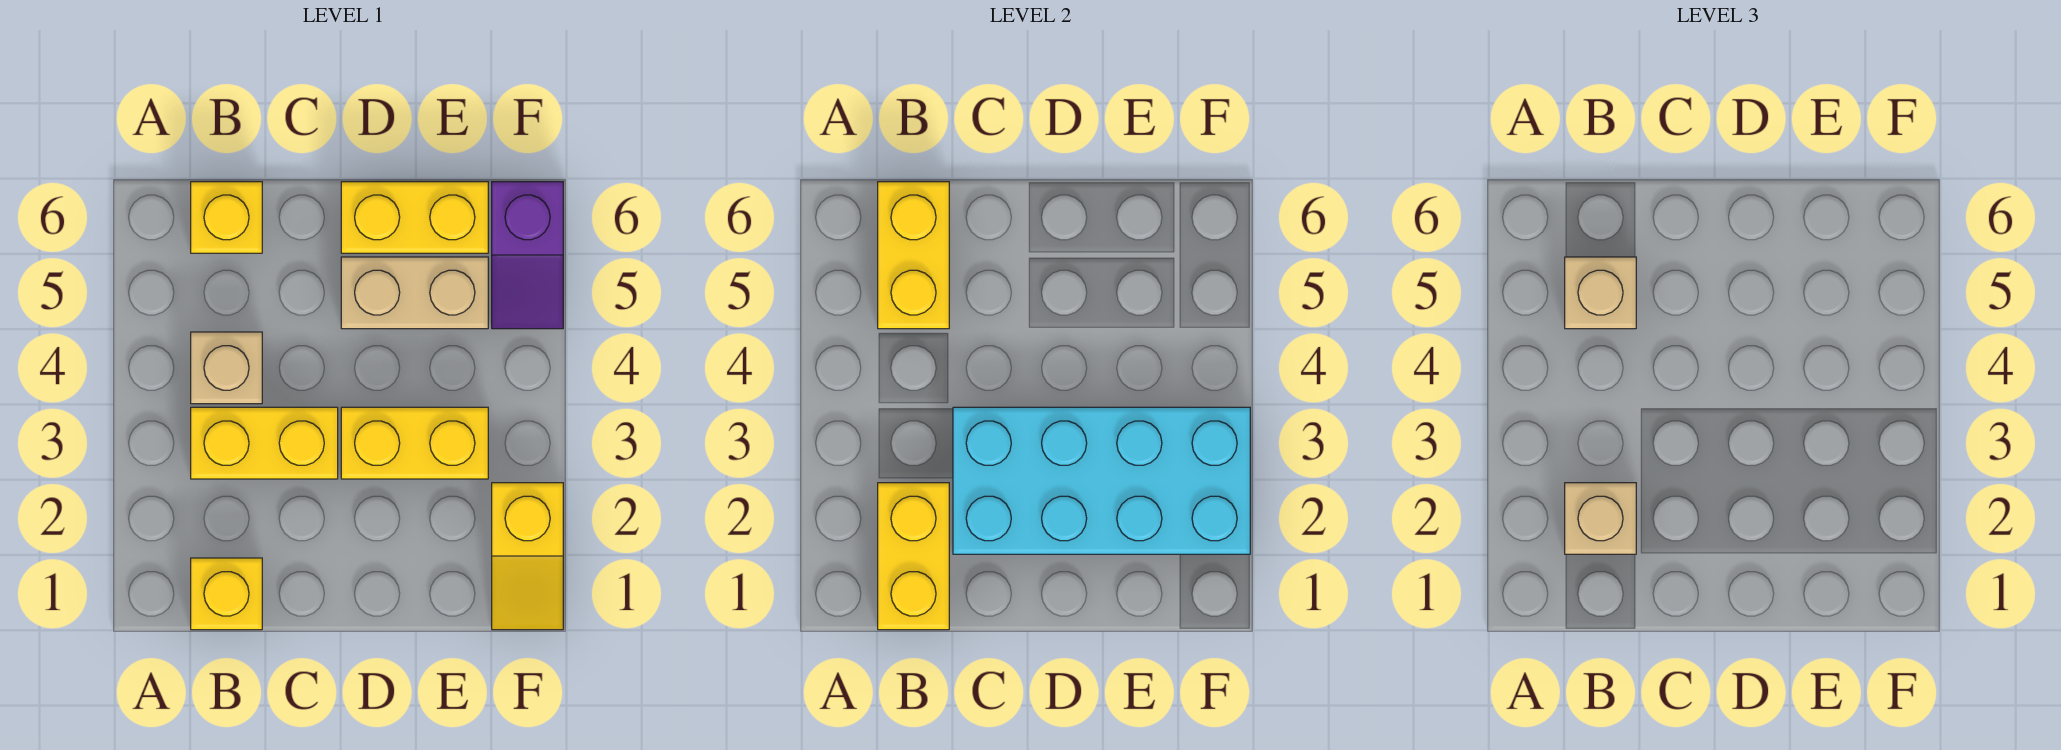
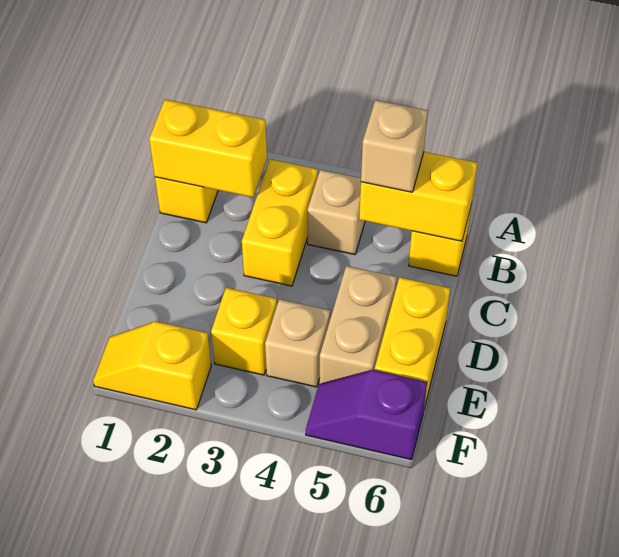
tan brick B2 level 3 -> tan brick E4 level 1
cyan brick C2:F3 level 2 -> none
yellow brick D3:E3 level 1 -> yellow brick E3 level 1

